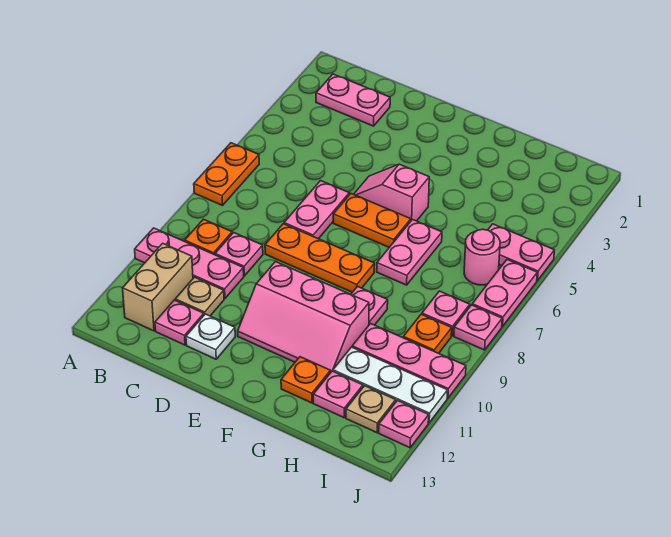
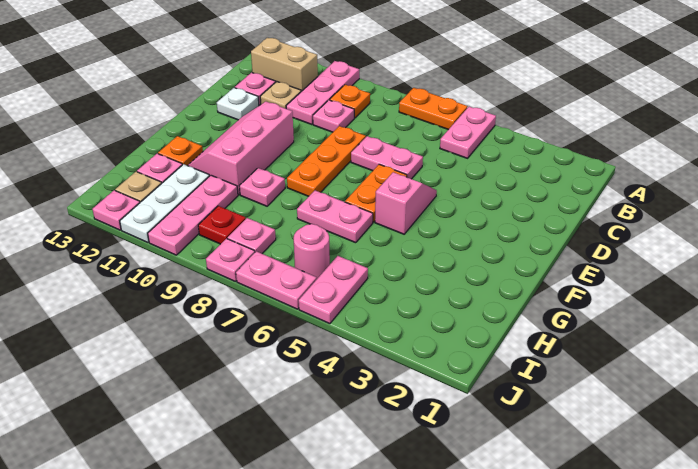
pink plate B2:C2 level 1 -> pink plate A5:B5 level 1
orange plate I9 level 1 -> red plate I9 level 1

